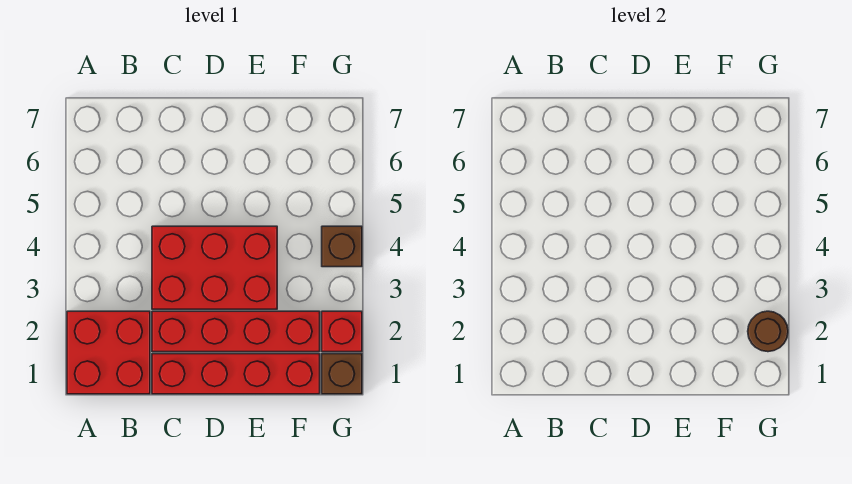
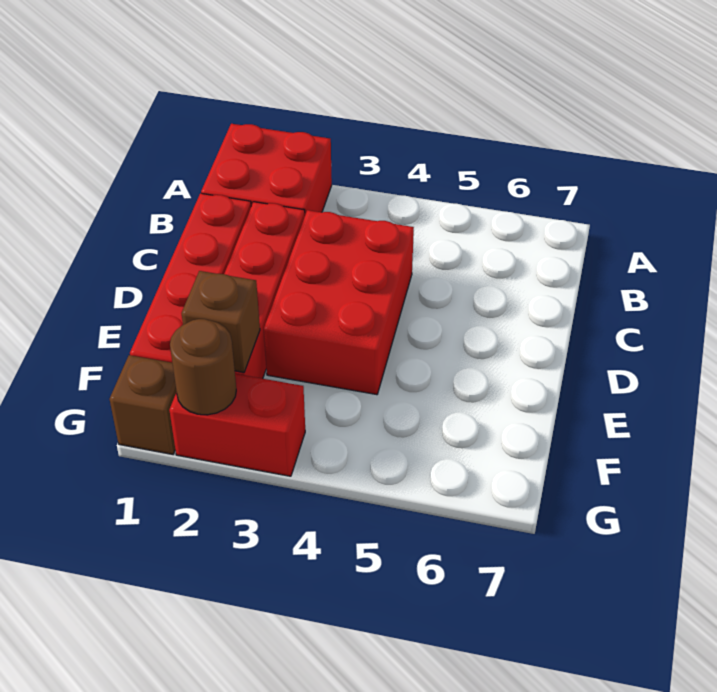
red brick G2 level 1 -> red brick G2:G3 level 1
brown brick G4 level 1 -> brown brick F2 level 2

